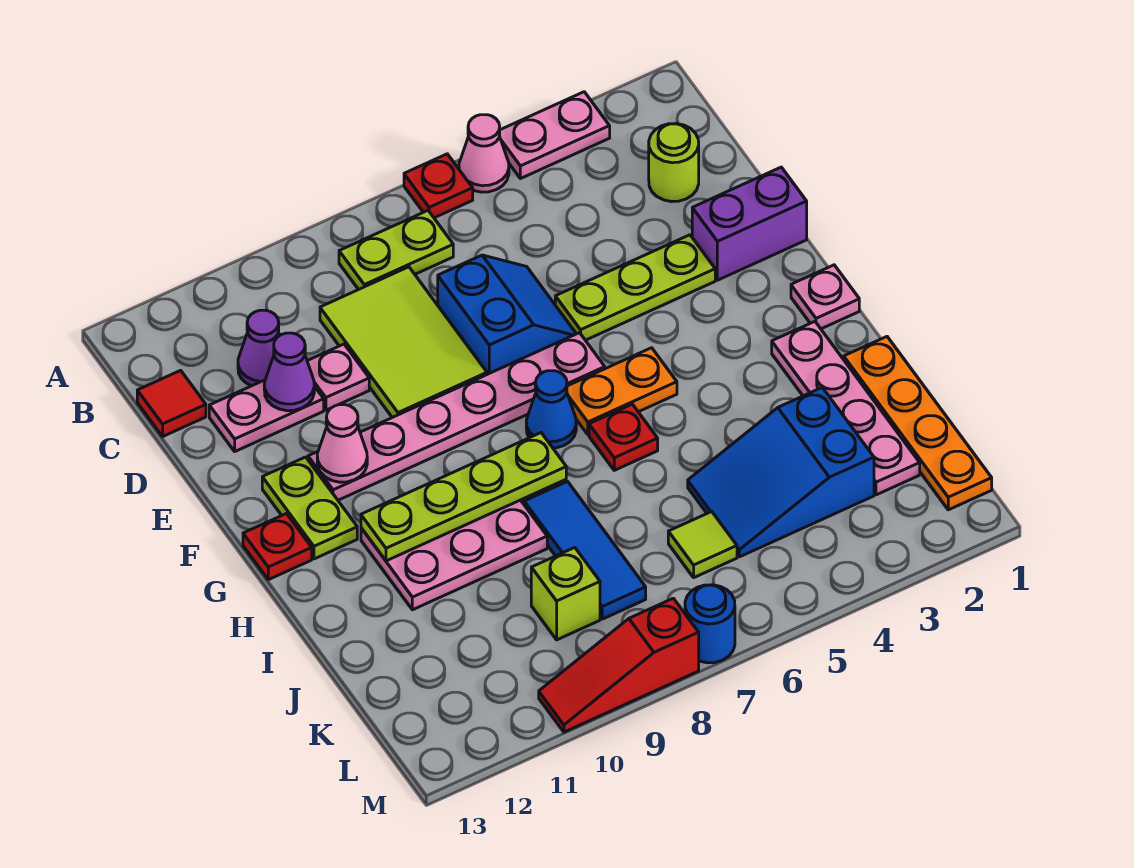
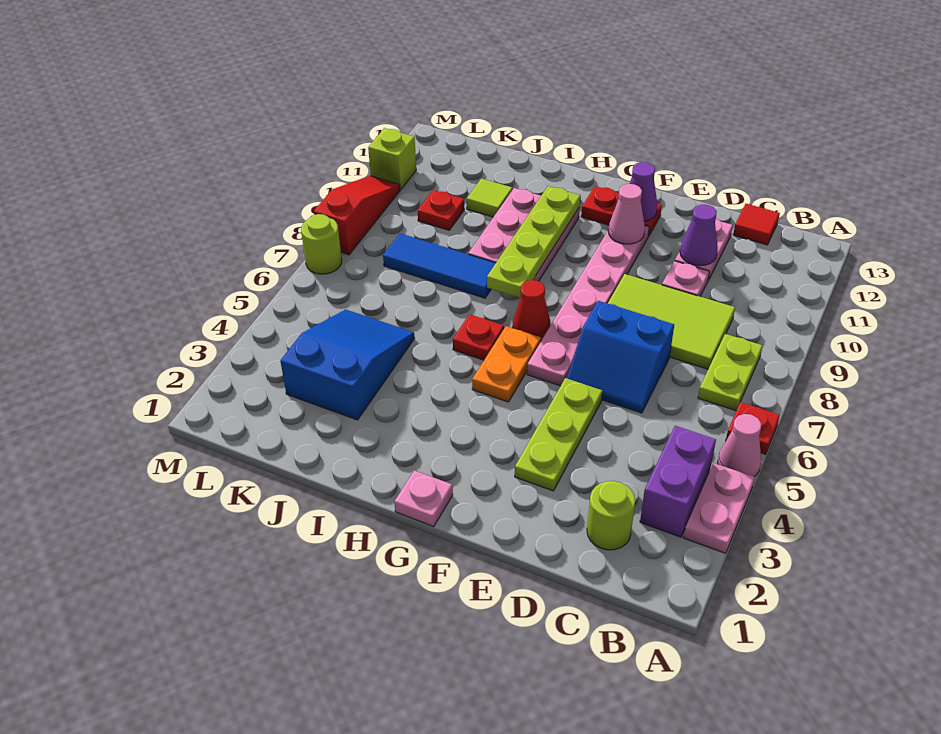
purple cone C11 level 1 -> purple cone F12 level 2
purple brick E1:E2 level 1 -> purple brick B3:B4 level 1
lime plate F12:G12 level 1 -> red plate F12:G12 level 1
blue cone G7 level 1 -> red cone G7 level 1
red plate G13 level 1 -> red plate K10 level 1
pink plate H2:K2 level 1 -> none
orange plate I1:L1 level 1 -> none
lime tile K6 level 1 -> lime tile J11 level 1
lime brick K9 level 1 -> lime brick M11 level 1
blue round brick M7 level 1 -> lime round brick M7 level 1

